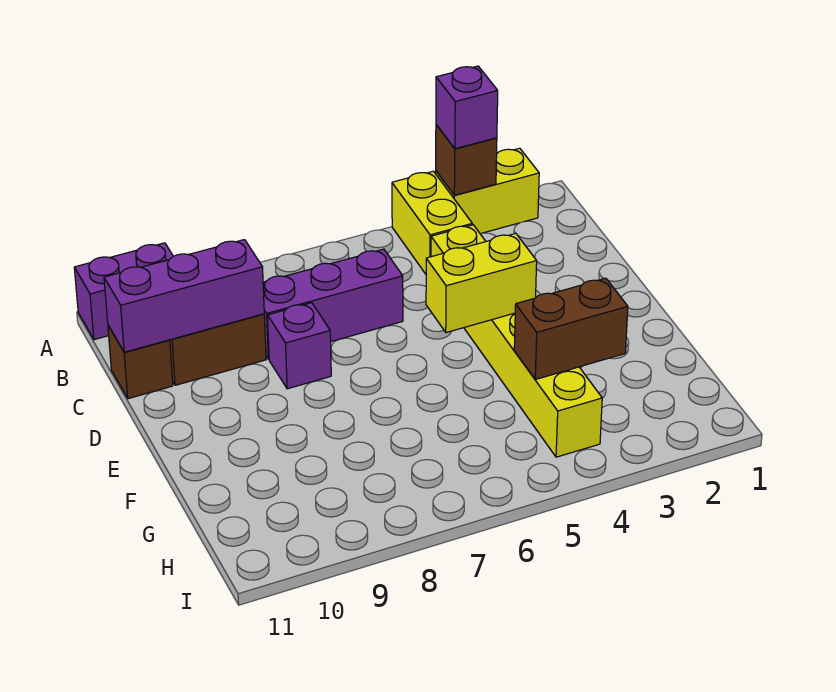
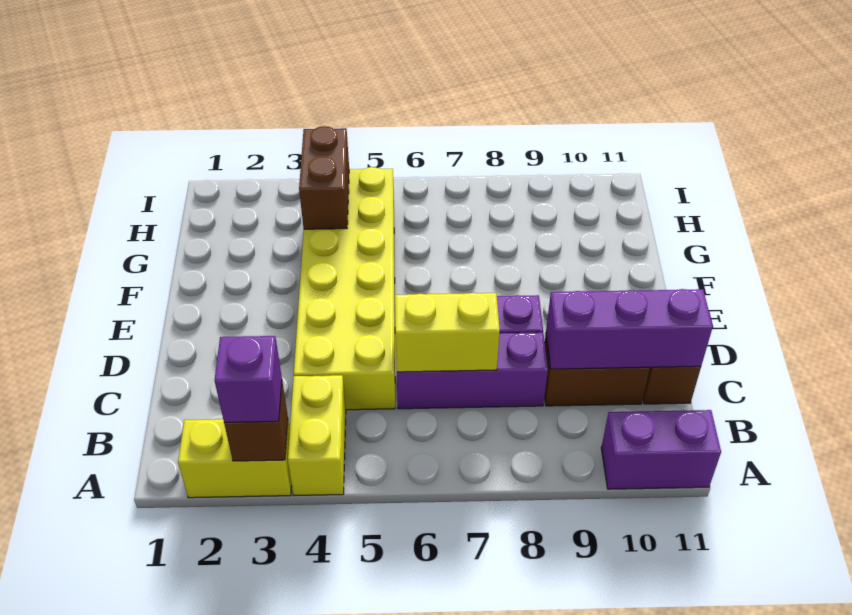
yellow brick C4:H4 level 1 -> yellow brick C4:H5 level 1
yellow brick E4:E5 level 2 -> yellow brick C6:C7 level 2
brown brick G3:G4 level 2 -> brown brick G4:H4 level 2

